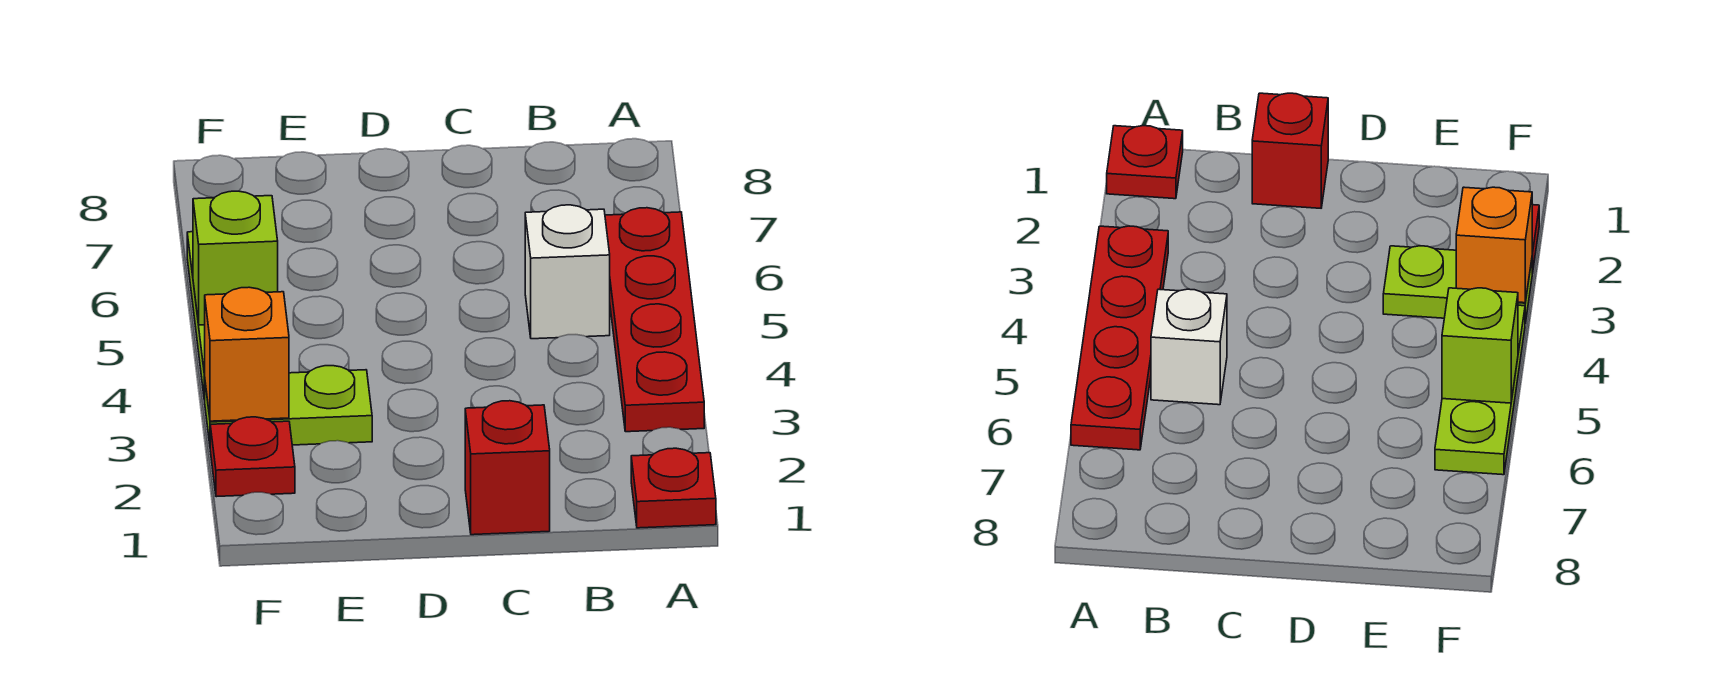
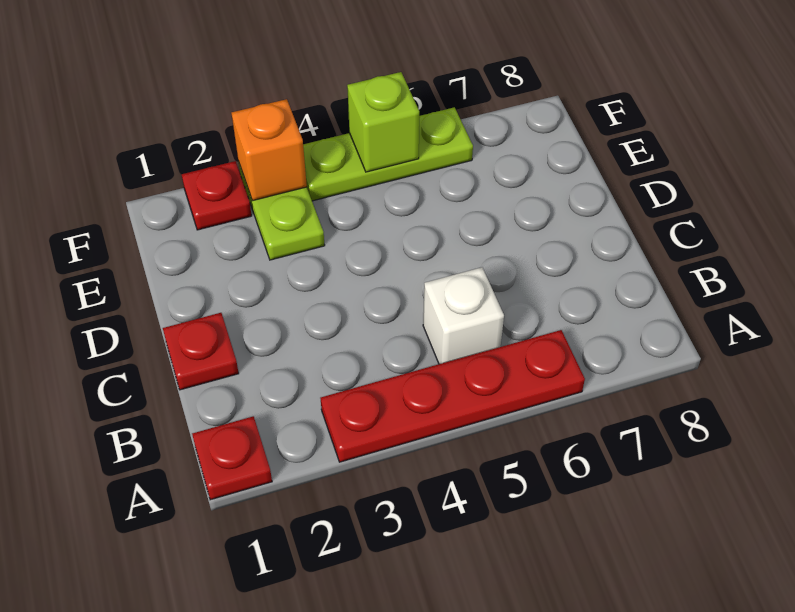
red brick C1 level 1 -> red plate C1 level 1

